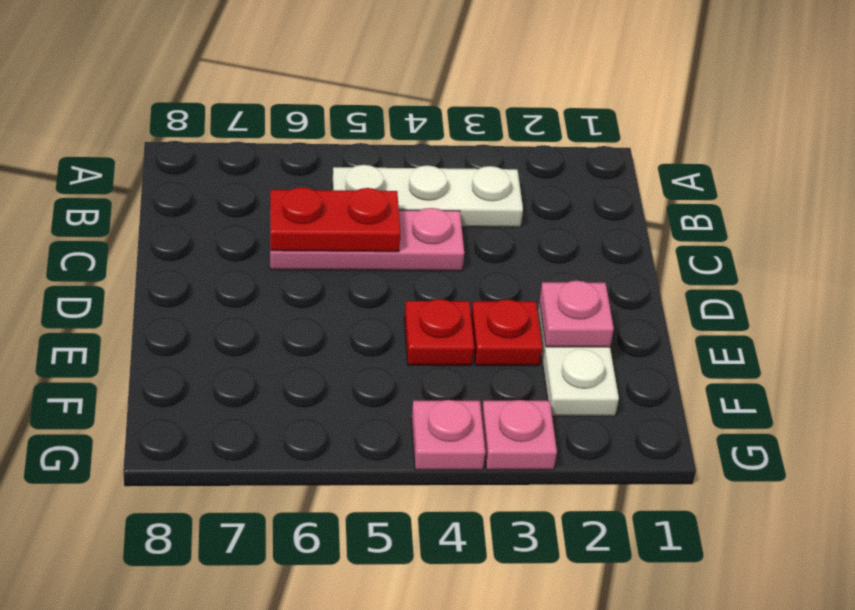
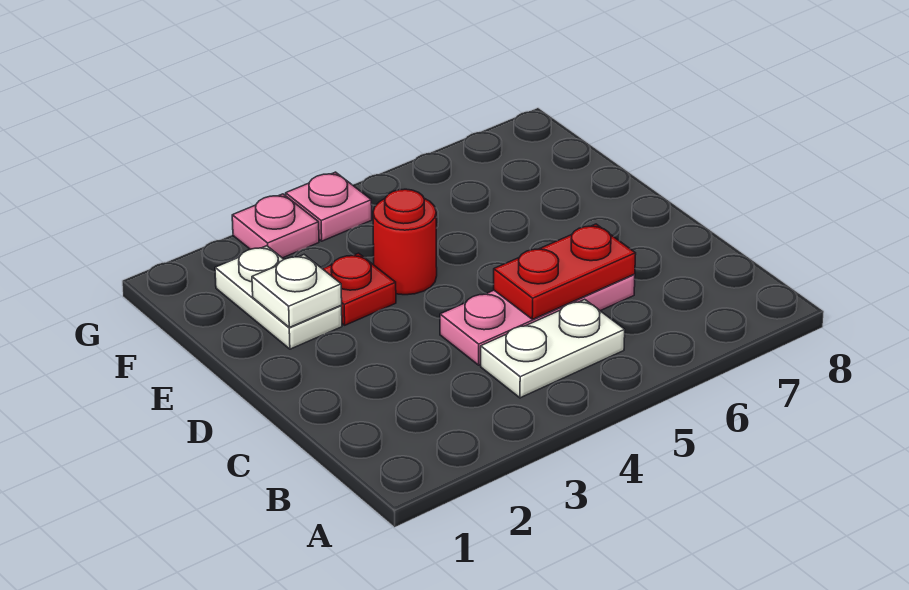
white plate B3:B5 level 1 -> white plate B4:B5 level 1
pink plate E2 level 2 -> white plate E2 level 2
red plate E4 level 1 -> red round brick E4 level 1

